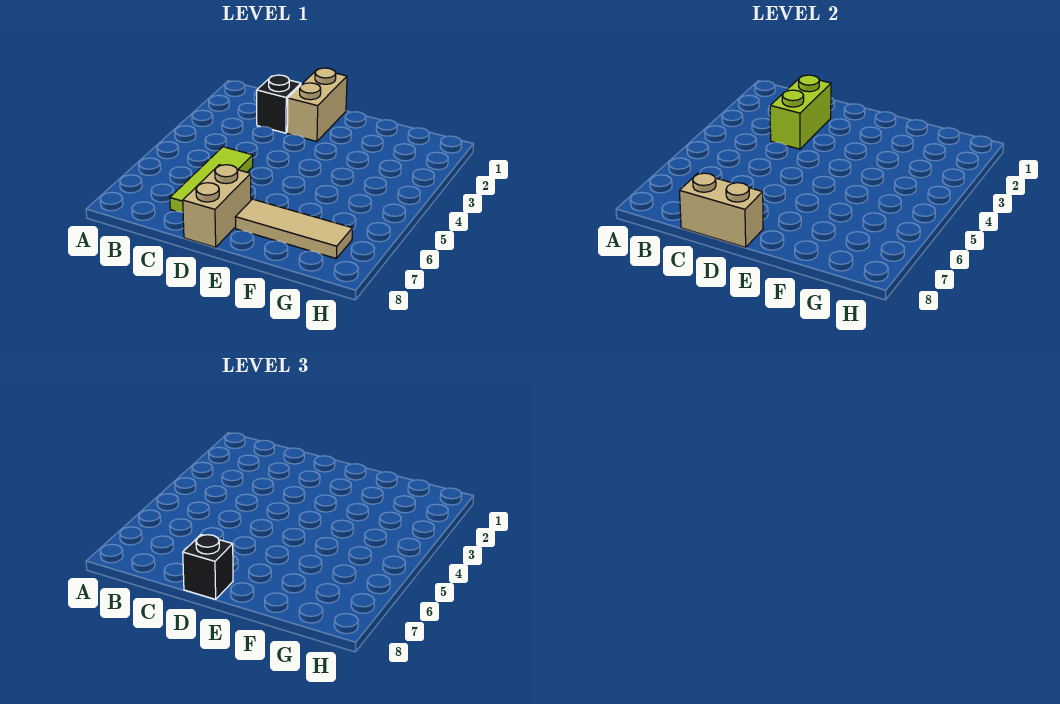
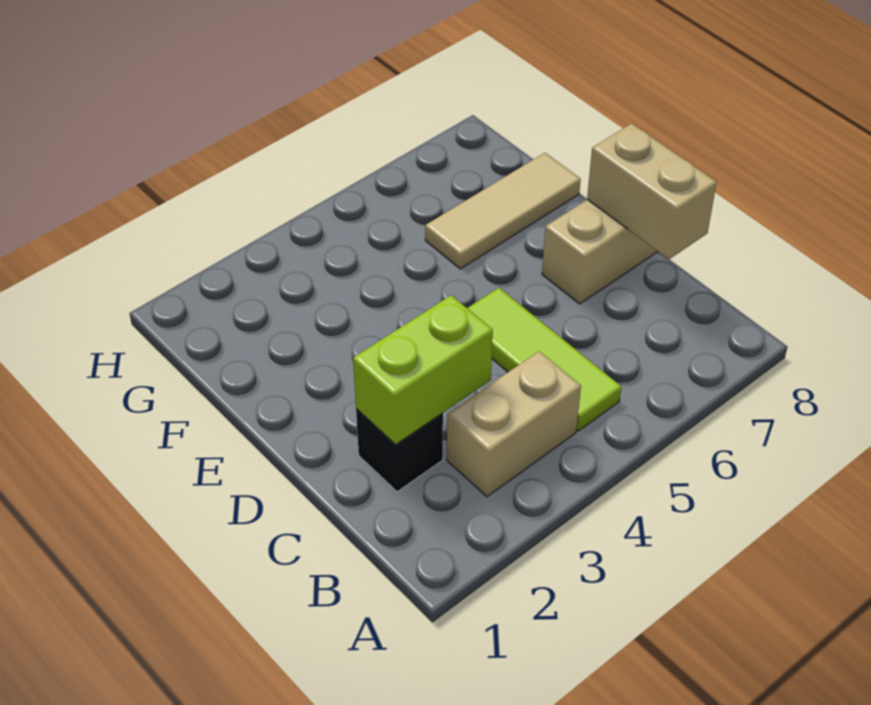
lime tile C5:C7 level 1 -> lime tile B5:D5 level 1
tan brick D1:D2 level 1 -> tan brick B3:B4 level 1
black brick D8 level 3 -> none
tan tile E7:G7 level 1 -> tan tile F6:F8 level 1

